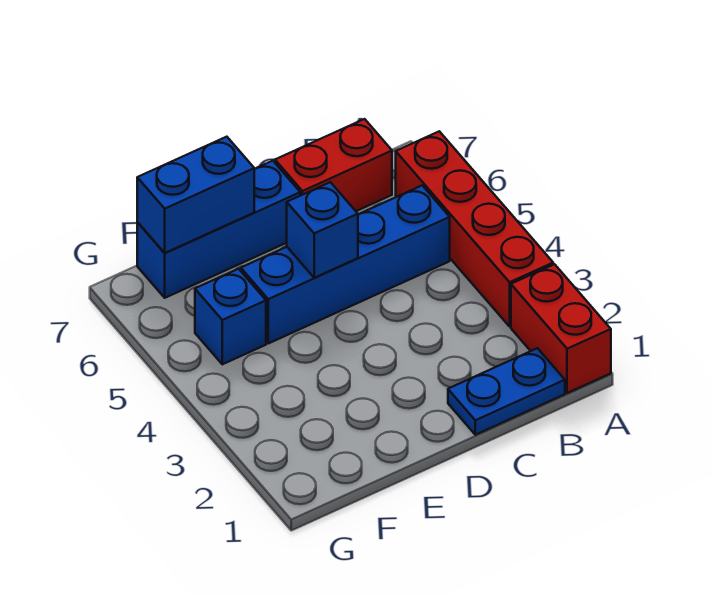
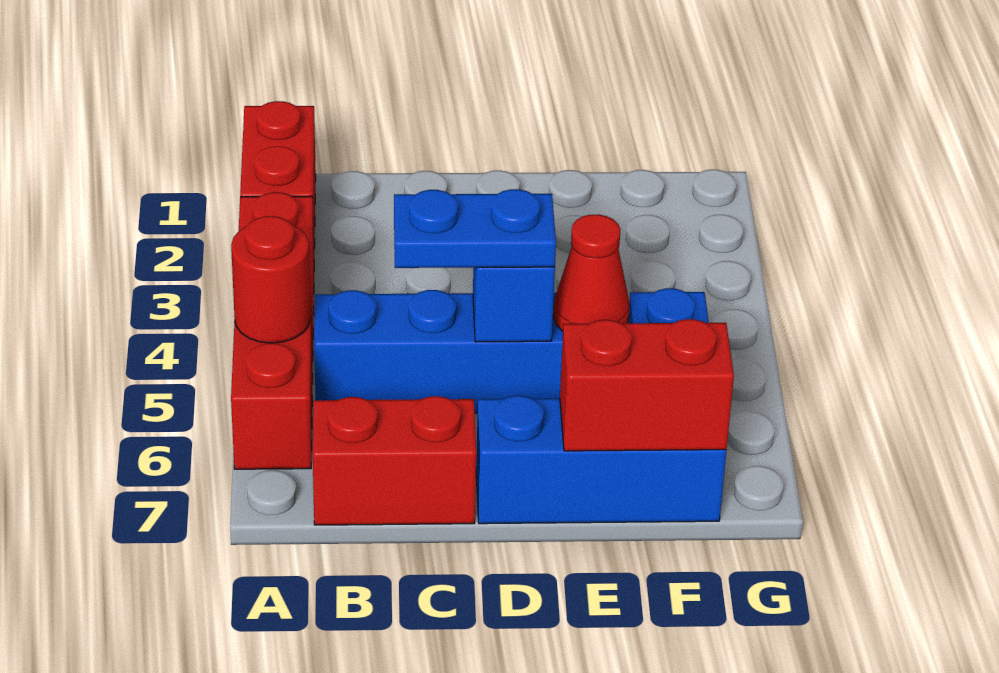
none -> red round brick A5 level 2
blue plate B1:C1 level 1 -> blue plate C5:D5 level 3
none -> red cone E5 level 2
blue brick E7:F7 level 2 -> red brick E7:F7 level 2

